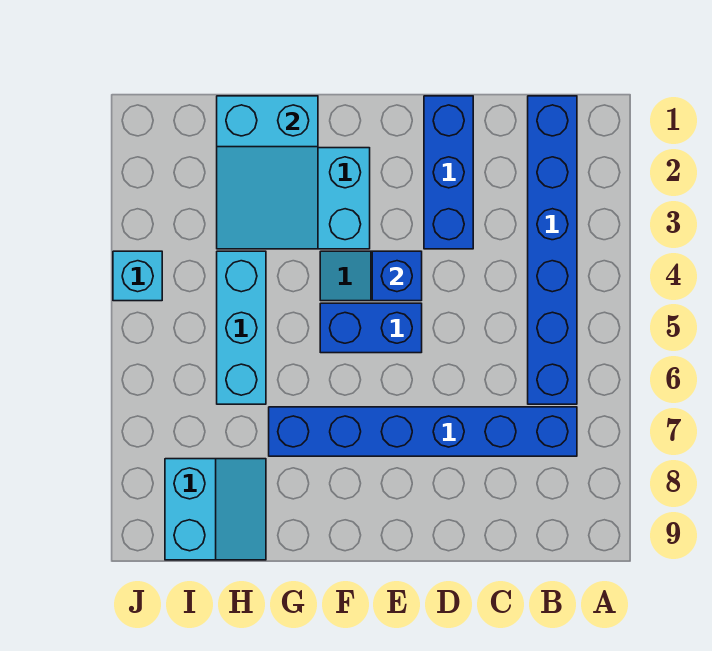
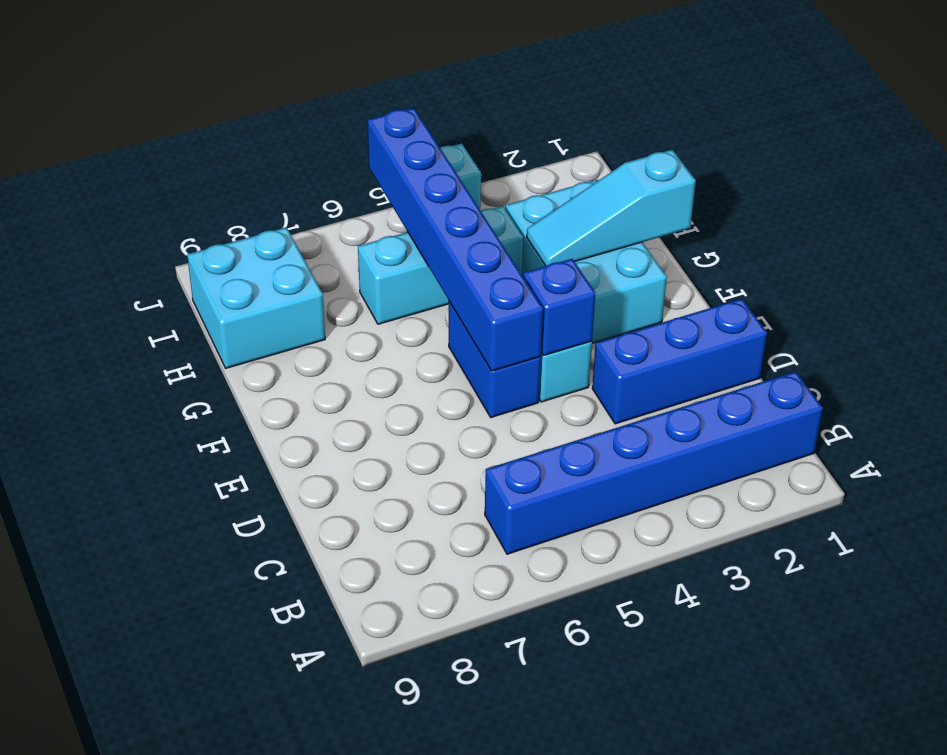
blue brick B7:G7 level 1 -> blue brick E5:J5 level 2
cyan slope G1:H3 level 2 top 1 -> cyan slope G1:G3 level 2 top 1
cyan slope H8:I9 level 1 top I -> cyan brick H8:I9 level 1

